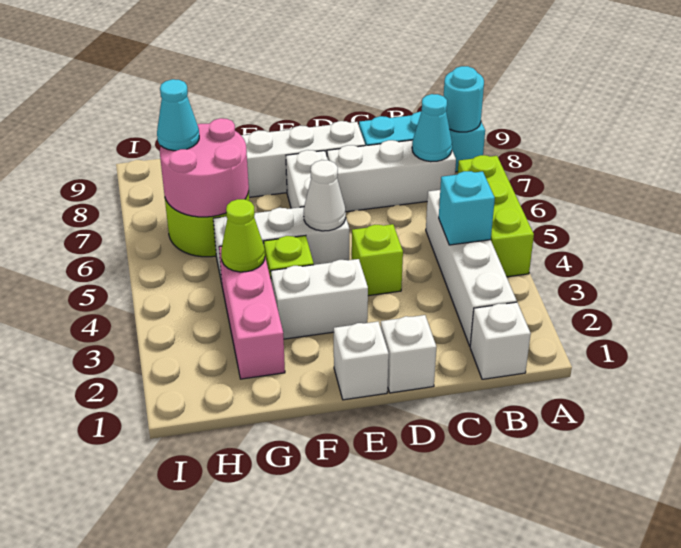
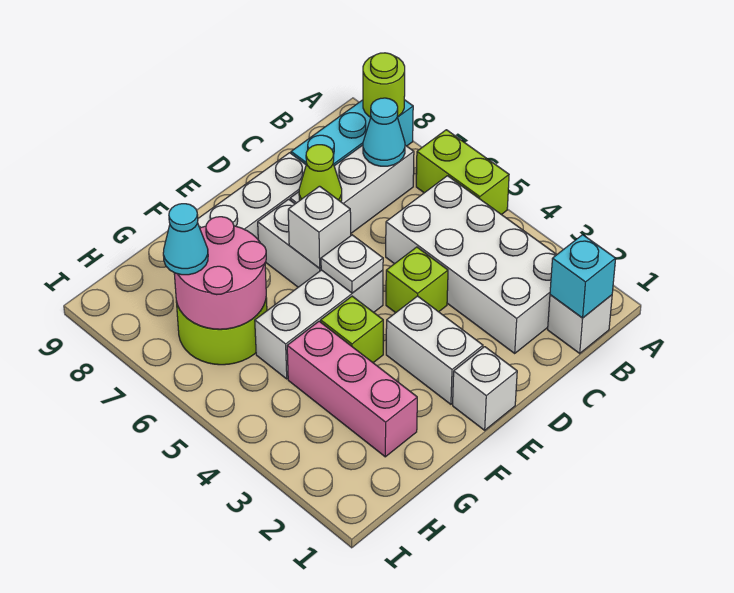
lime brick A4:A6 level 1 -> lime brick A5:A6 level 1
cyan round brick A8 level 2 -> lime round brick A8 level 2
white brick B2:B5 level 1 -> white brick B2:C5 level 1
cyan brick B4 level 2 -> cyan brick B1 level 2
white brick D1 level 1 -> white brick E6 level 2
white brick E3:F3 level 1 -> white brick E2:E3 level 1
white cone E5 level 2 -> white plate E5 level 2
lime cone G4 level 2 -> lime cone D7 level 2

